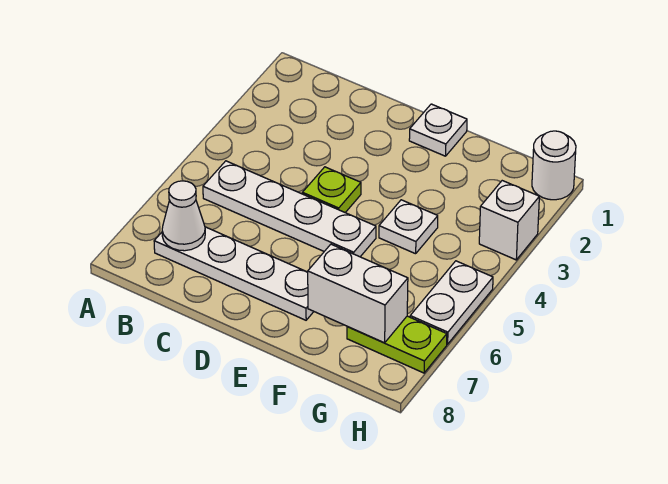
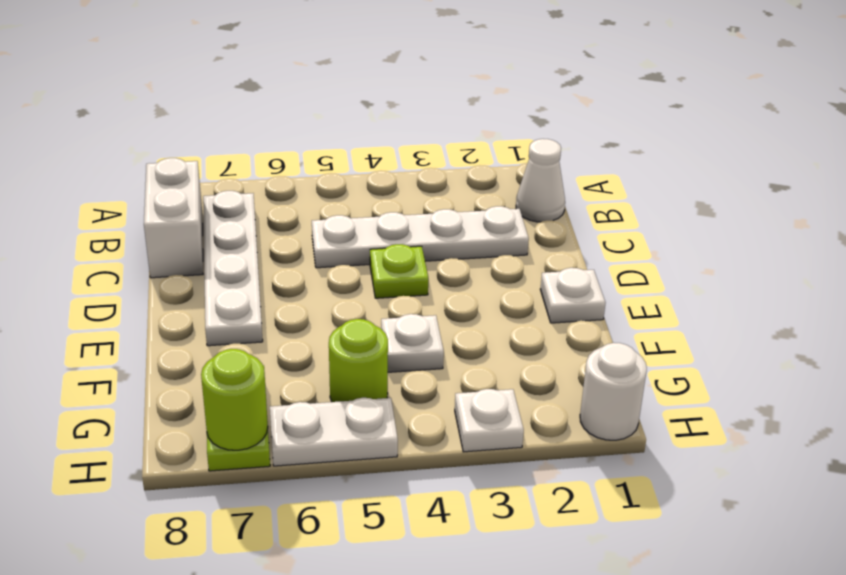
white plate B5:E5 level 1 -> white plate C2:C5 level 1
white cone B7 level 2 -> white cone B1 level 1
white brick F7:G7 level 2 -> white brick B8:C8 level 1
none -> lime round brick G5 level 1
white brick H3 level 1 -> white plate H3 level 1
none -> lime round brick H7 level 2

